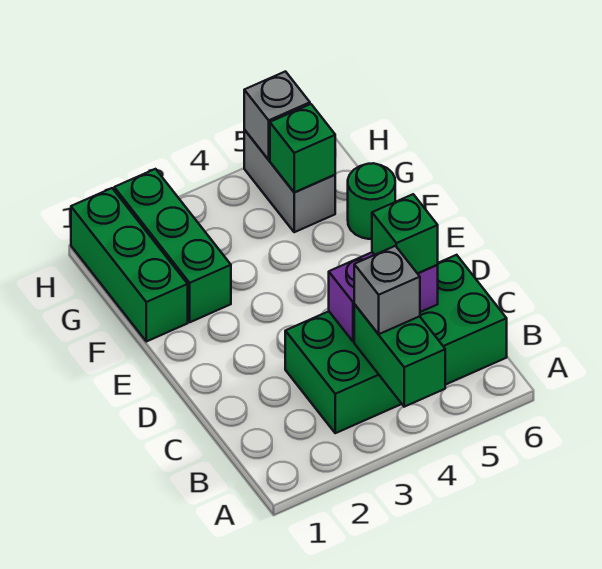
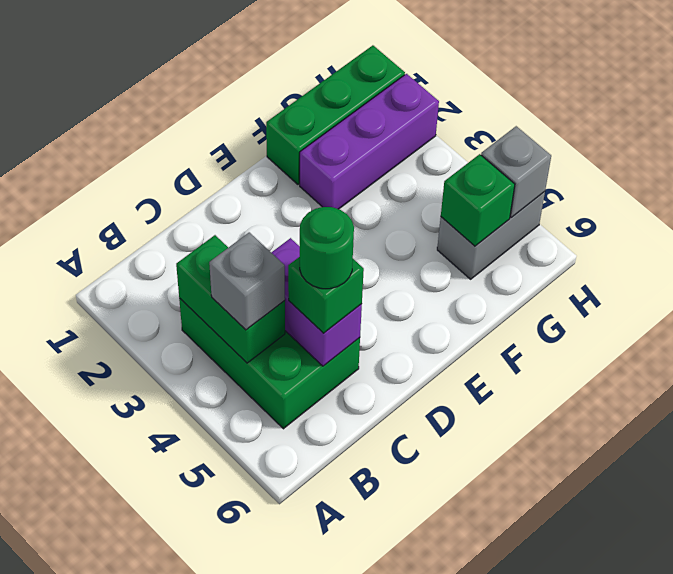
green brick A4:B4 level 2 -> green brick B3:B4 level 2
green brick B3:C6 level 1 -> green brick B3:C5 level 1
green brick F2:H2 level 1 -> purple brick F2:H2 level 1
green round brick F6 level 1 -> green round brick C5 level 4

